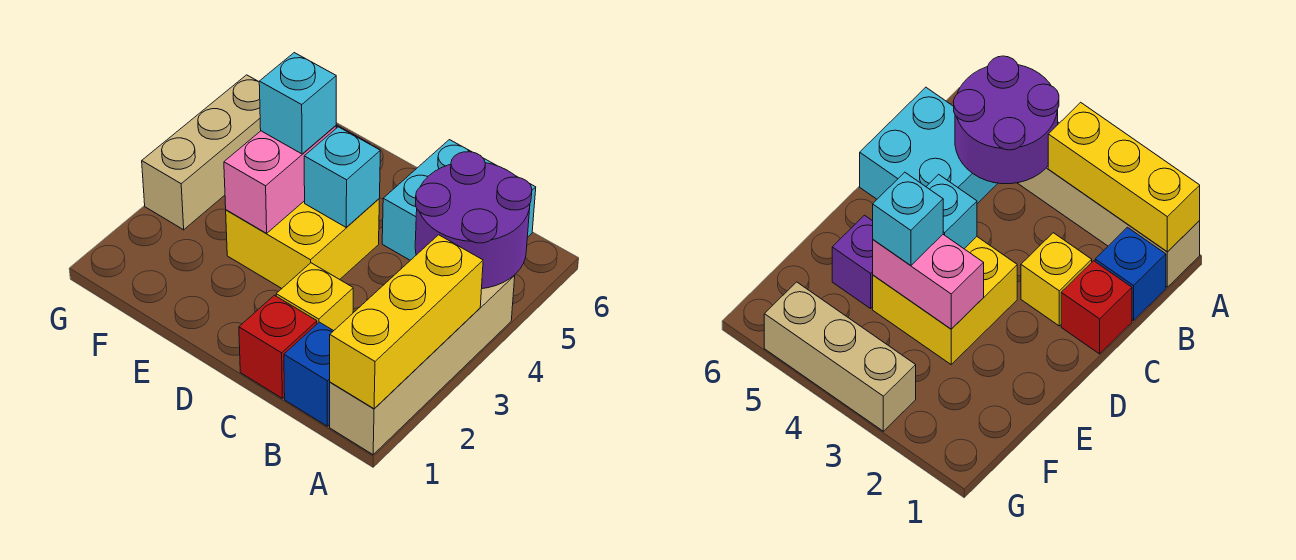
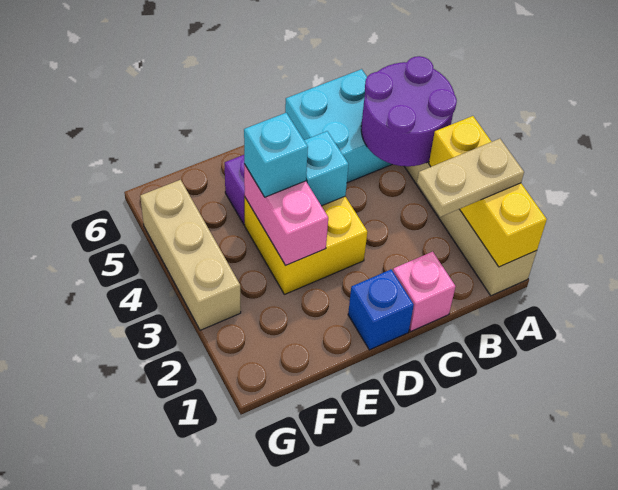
none -> tan plate A2:B2 level 3
blue brick B1 level 1 -> blue brick D1 level 1
red brick C1 level 1 -> pink brick C1 level 1
yellow brick C2 level 1 -> none

